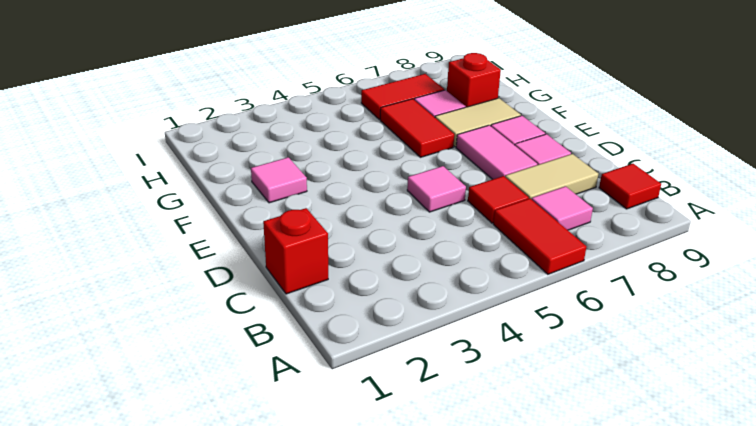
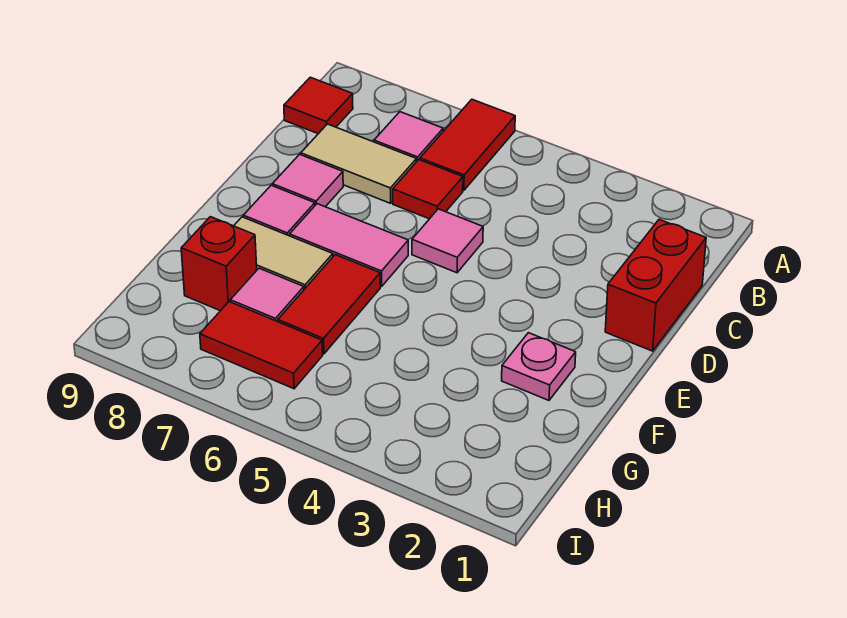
red brick C1 level 1 -> red brick C1:D1 level 1
pink tile D7:E7 level 1 -> pink tile E6:E7 level 1
pink tile F2 level 1 -> pink plate F2 level 1

